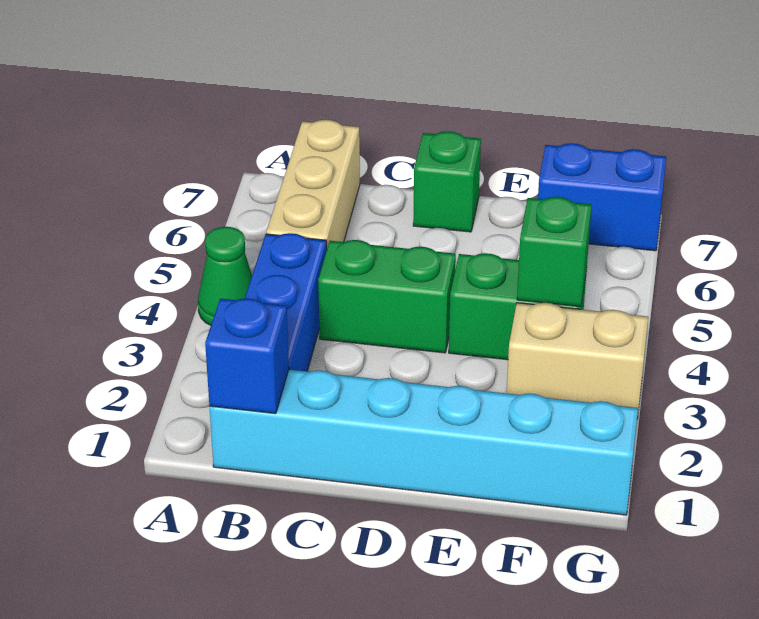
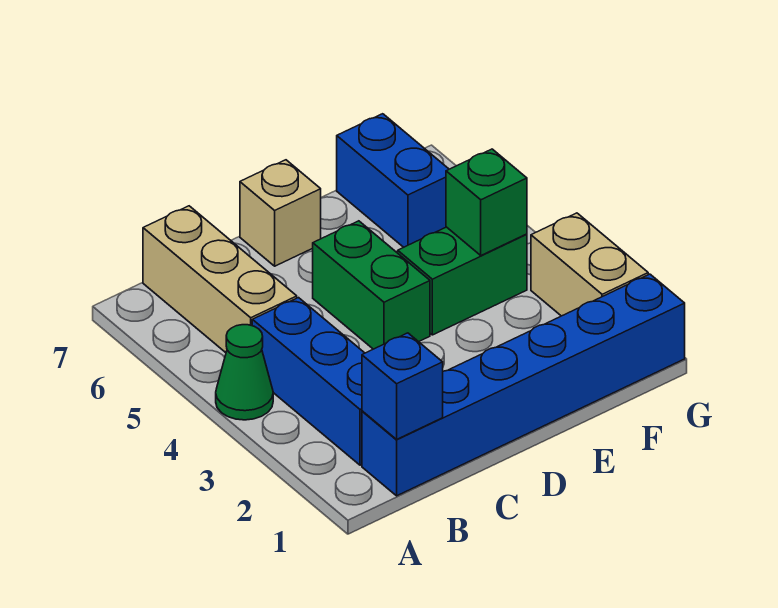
cyan brick B1:G1 level 1 -> blue brick B1:G1 level 1
green brick C4:D4 level 1 -> green brick D4:D5 level 1
green brick D7 level 1 -> tan brick D7 level 1
tan brick F3:G3 level 1 -> tan brick G2:G3 level 1
blue brick F7:G7 level 1 -> blue brick F6:F7 level 1

